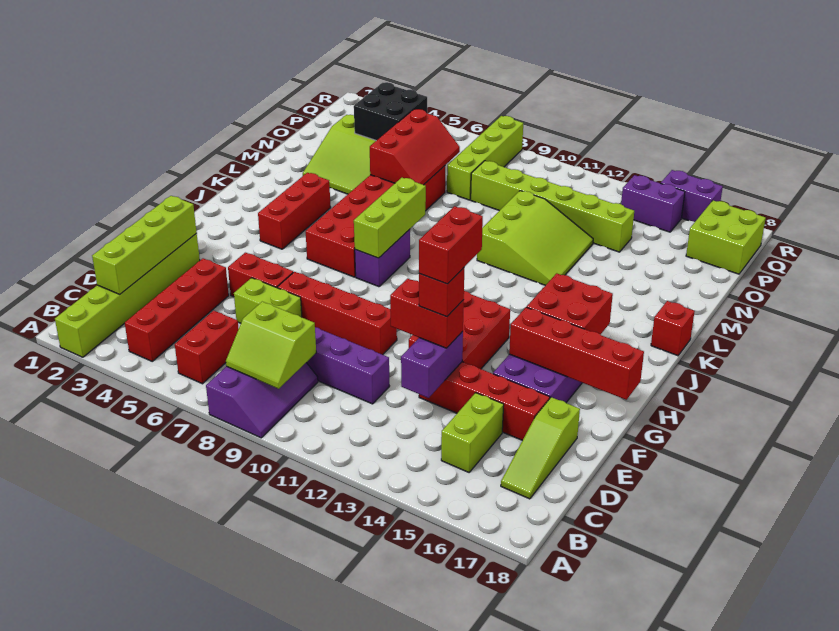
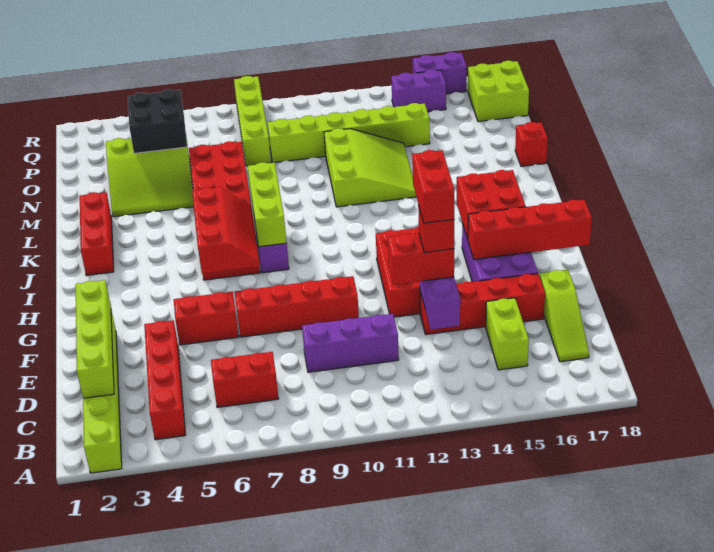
purple slope A8:C9 level 1 top 8 -> none
red brick B6:C6 level 1 -> red brick C6:C7 level 1
lime slope B8:C9 level 2 top C -> none
lime brick E6:E7 level 1 -> none
red brick I4:K4 level 1 -> red brick J2:L2 level 1
red brick K18 level 1 -> red brick M18 level 1
red slope M6:O7 level 2 top 6 -> red slope H6:J7 level 2 top 6

